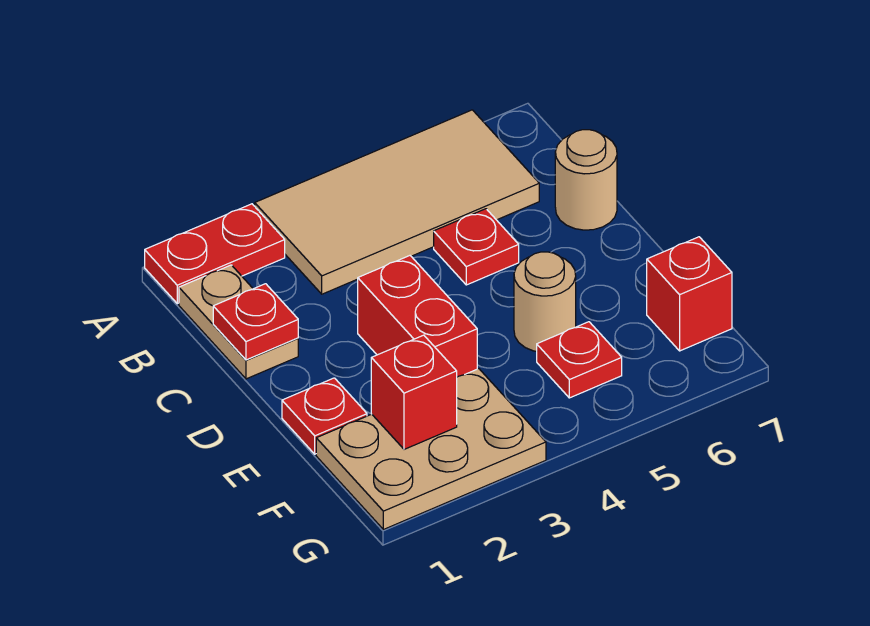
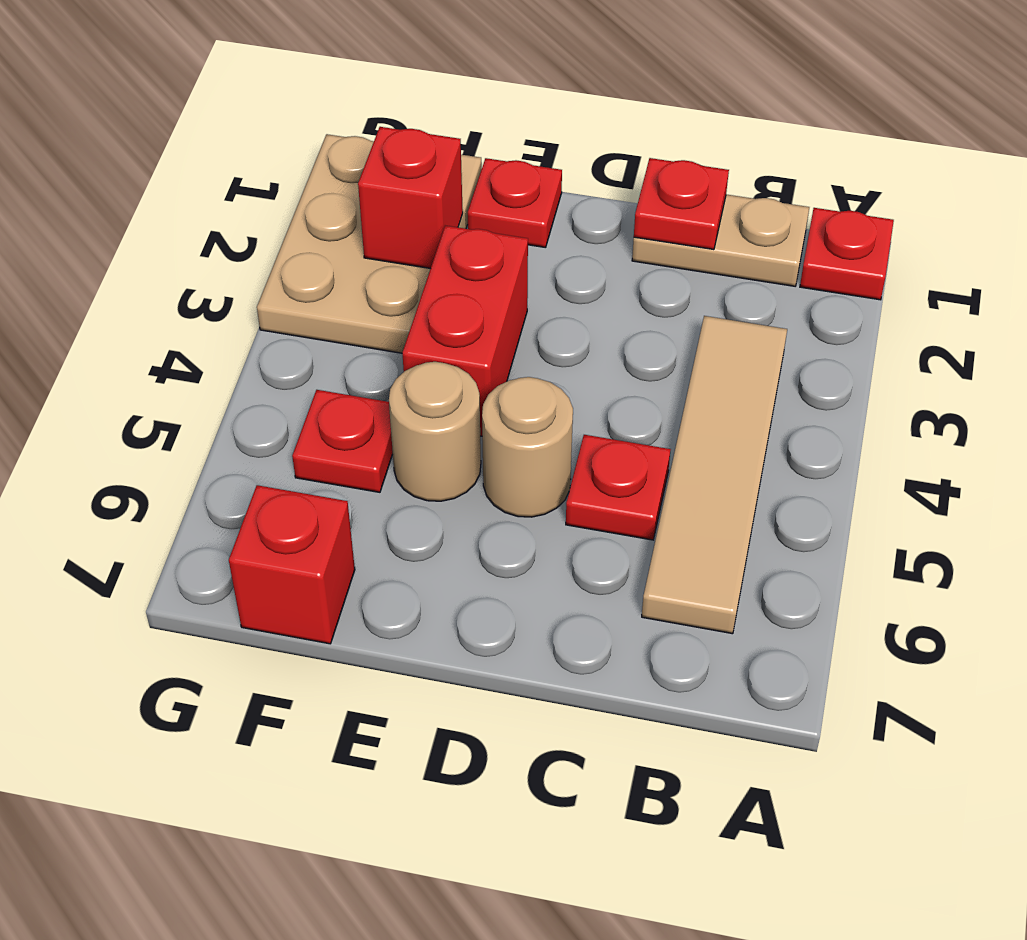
red plate A1:A2 level 1 -> red plate A1 level 1
tan tile A3:B6 level 1 -> tan tile B3:B6 level 1
tan round brick C7 level 1 -> tan round brick D5 level 1
red brick D3:E3 level 1 -> red brick E3:E4 level 1

